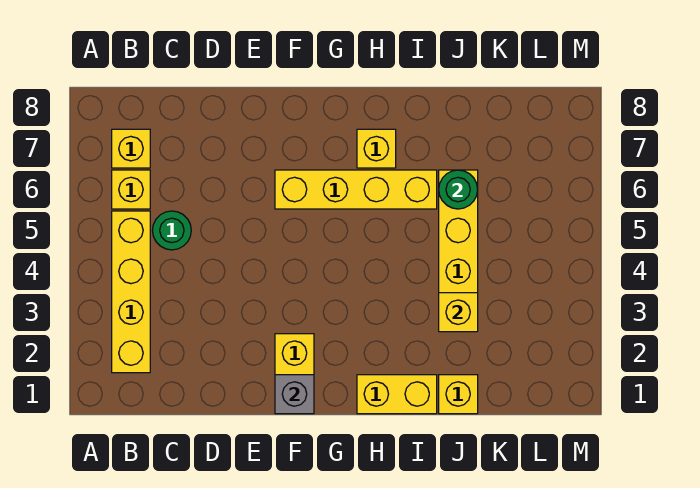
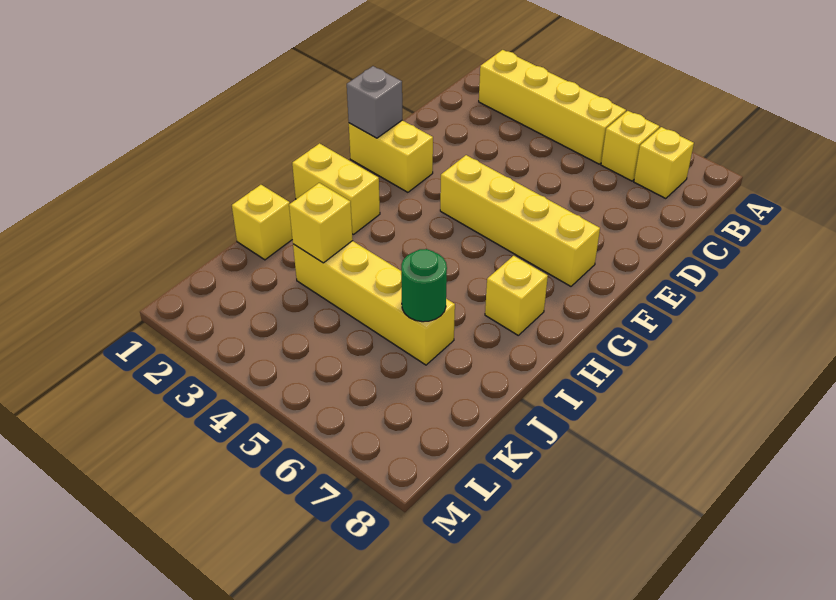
green round brick C5 level 1 -> none
yellow brick F6:I6 level 1 -> yellow brick F4:F7 level 1
yellow brick H1:I1 level 1 -> yellow brick H1:H2 level 1

